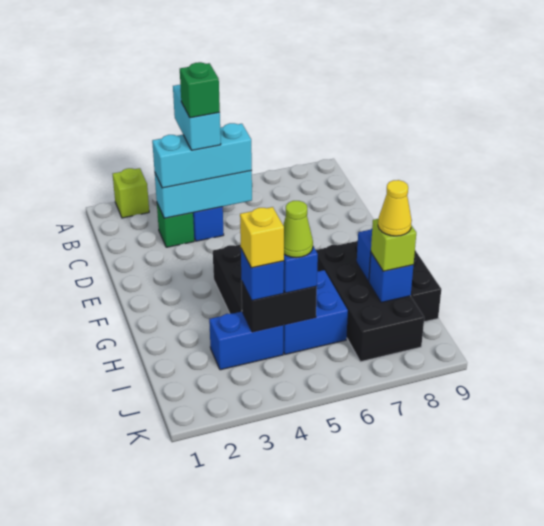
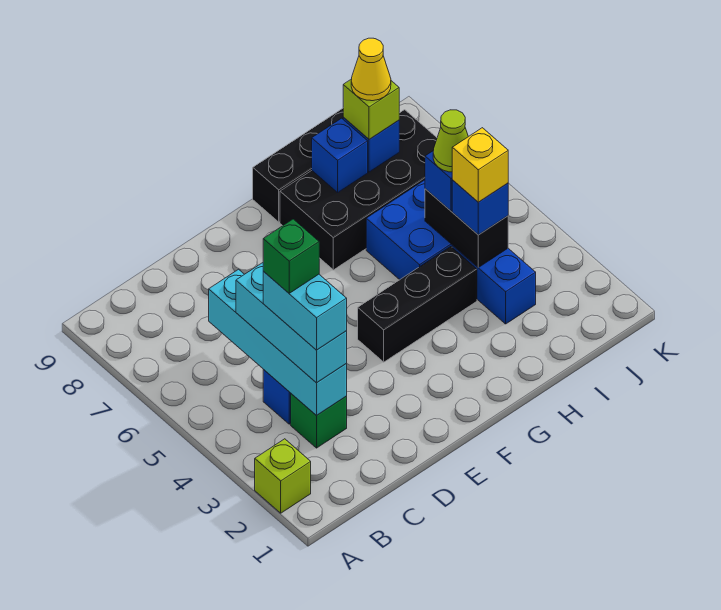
cyan brick B4:C4 level 4 -> cyan brick C3:C4 level 4
cyan brick C3:C5 level 2 -> cyan brick C3:C6 level 2

